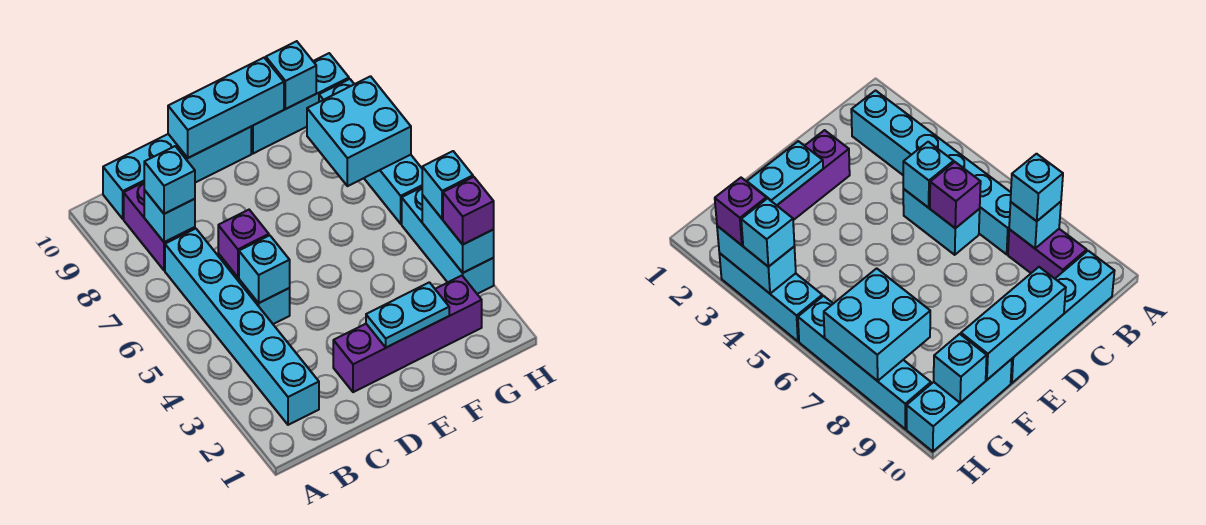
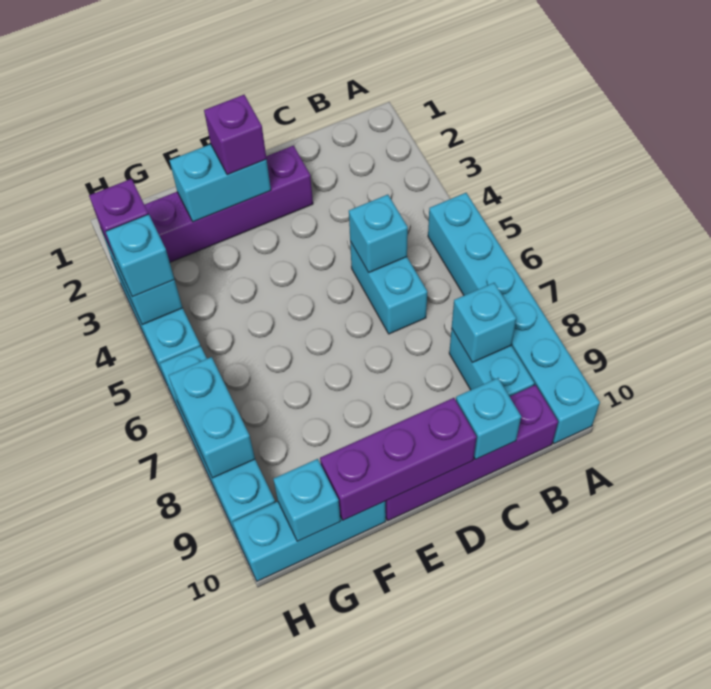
cyan brick B2:B7 level 1 -> cyan brick A5:A10 level 1
purple brick B8:B9 level 1 -> cyan brick B8:B9 level 1
cyan brick B8 level 3 -> cyan brick C10 level 2
cyan brick B10:E10 level 1 -> purple brick B10:E10 level 1
purple brick C6 level 2 -> purple brick E2 level 3
cyan brick D10:F10 level 2 -> purple brick D10:F10 level 2
cyan plate E2:F2 level 2 -> cyan brick E2:F2 level 2
cyan brick G7:H8 level 2 -> cyan brick H7:H8 level 2

